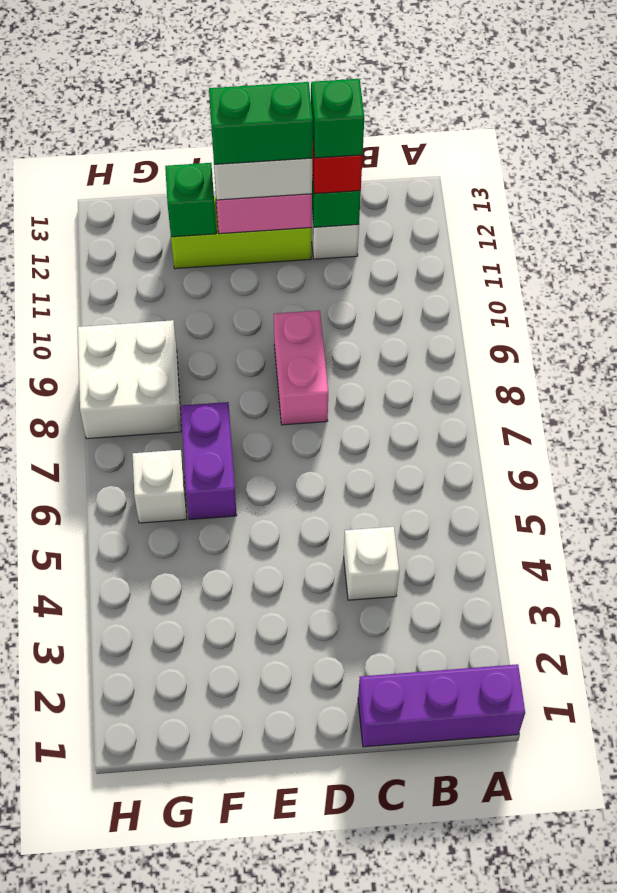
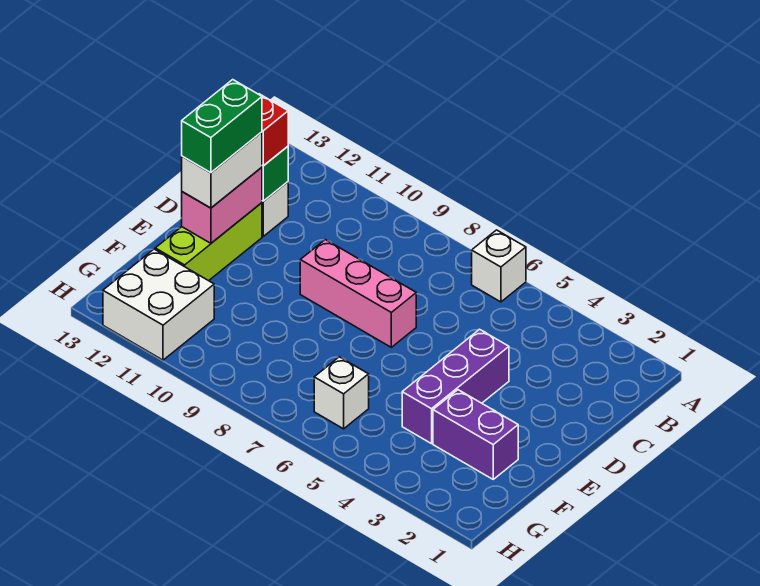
purple brick A1:C1 level 1 -> purple brick D4:F4 level 1
white brick C4 level 1 -> white brick A6 level 1
green brick C12 level 4 -> none
pink brick D8:D9 level 1 -> pink brick D7:D9 level 1
purple brick F6:F7 level 1 -> purple brick F2:F3 level 1
green brick F12 level 2 -> none
white brick G8:H9 level 1 -> white brick G11:H12 level 1

